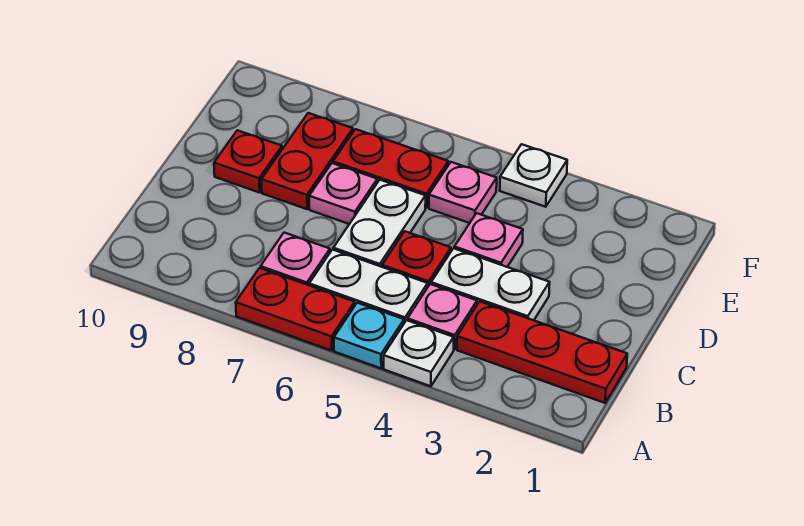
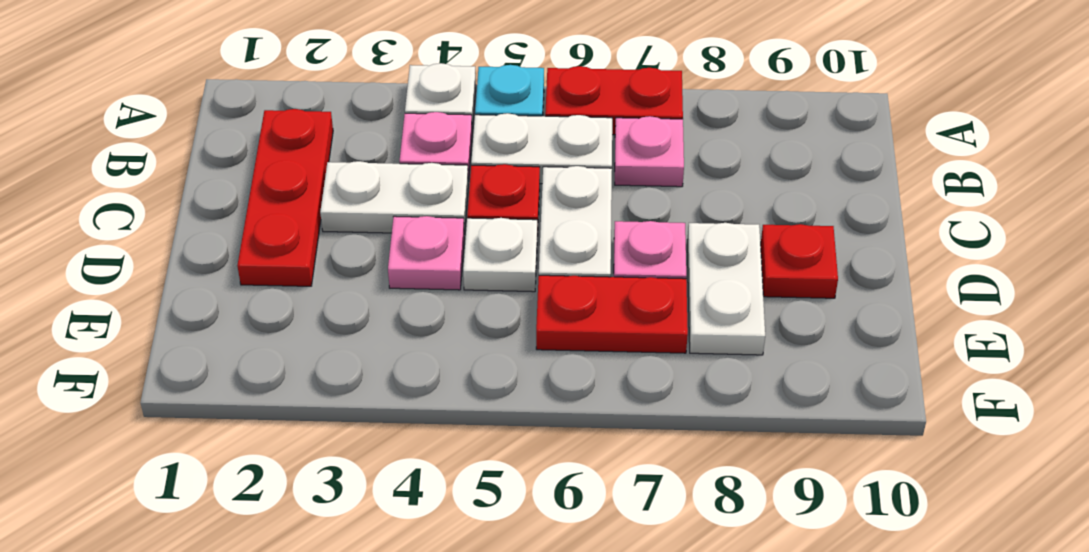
red plate B1:B3 level 1 -> red plate B2:D2 level 1
red plate D8:E8 level 1 -> white plate D8:E8 level 1
pink plate E5 level 1 -> none
white plate F4 level 1 -> white plate D5 level 1

